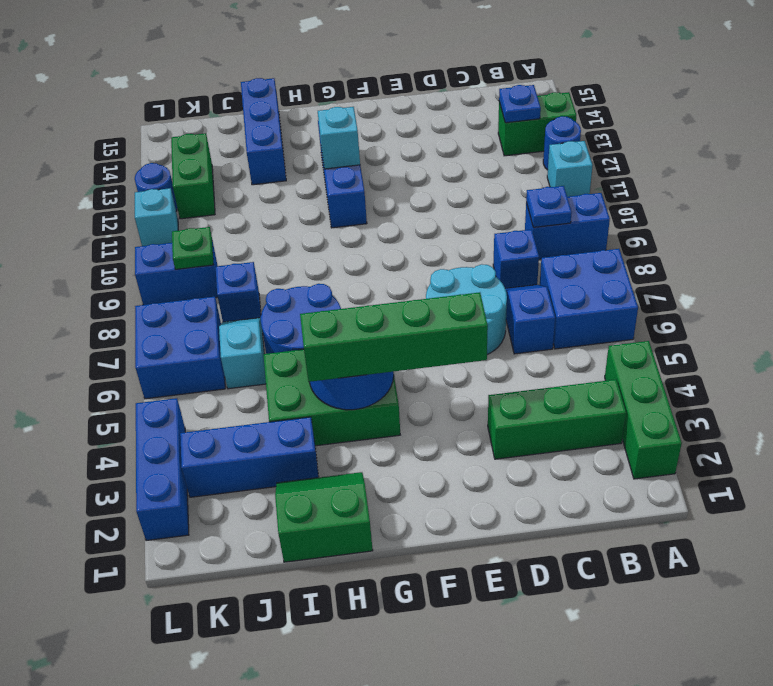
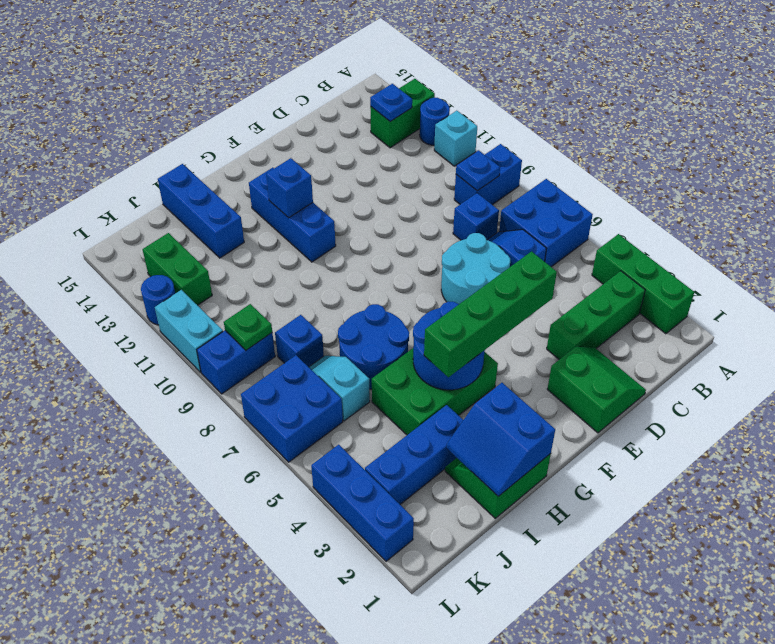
none -> green slope D1:E2 level 1 top E
cyan brick G12 level 2 -> blue brick G12 level 2
none -> blue slope H1:I2 level 2 top H
cyan brick L11 level 1 -> cyan brick L10:L11 level 1

